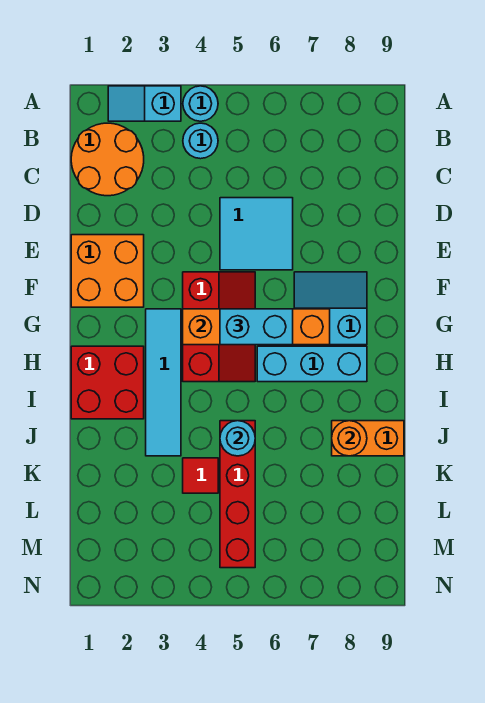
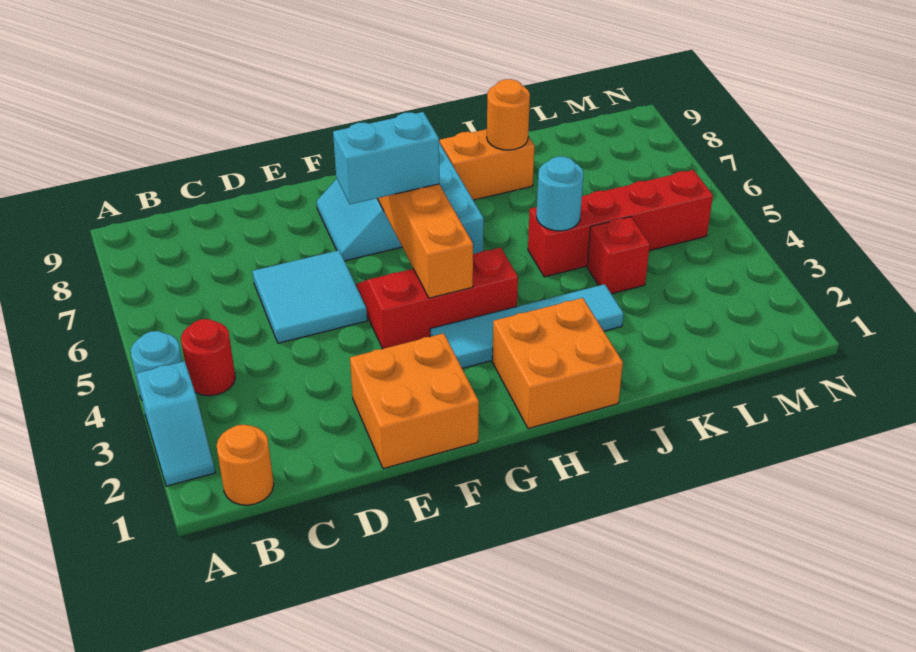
orange round brick B1:C2 level 1 -> orange round brick B1 level 1
cyan round brick B4 level 1 -> red round brick B4 level 1
cyan brick G5:G6 level 3 -> cyan brick F6:G6 level 3
red brick H1:I2 level 1 -> orange brick H1:I2 level 1
orange brick J8:J9 level 1 -> orange brick I8:J8 level 1
red tile K4 level 1 -> red brick K4 level 1

